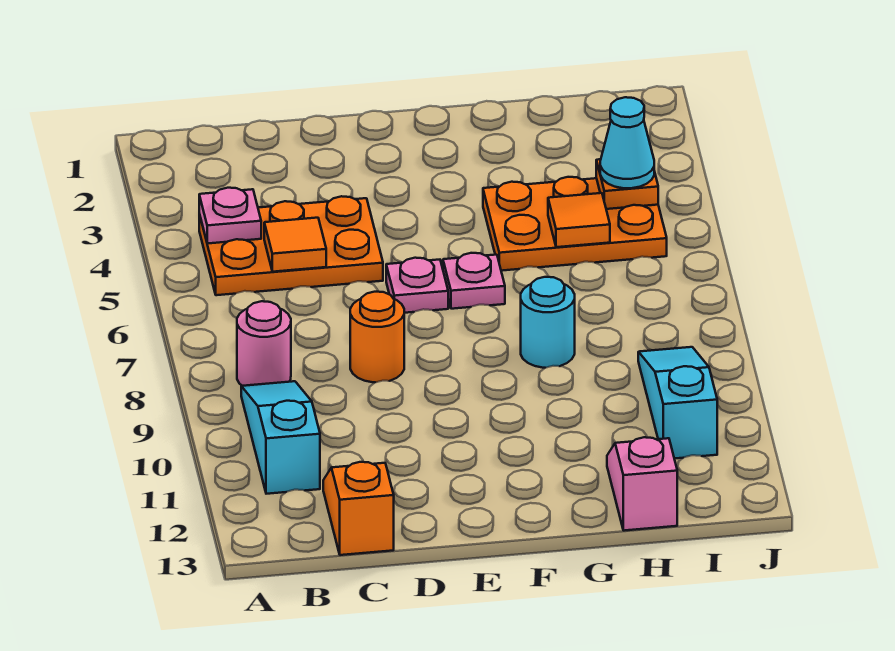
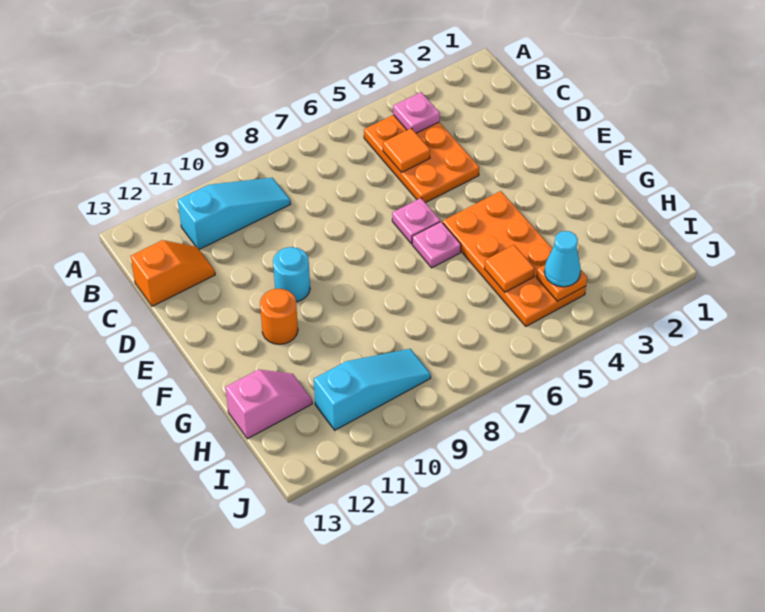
pink round brick B8 level 1 -> none
orange round brick D8 level 1 -> orange round brick F11 level 1
orange plate G4:I5 level 1 -> orange plate F4:I5 level 1
cyan round brick G8 level 1 -> cyan round brick E10 level 1

